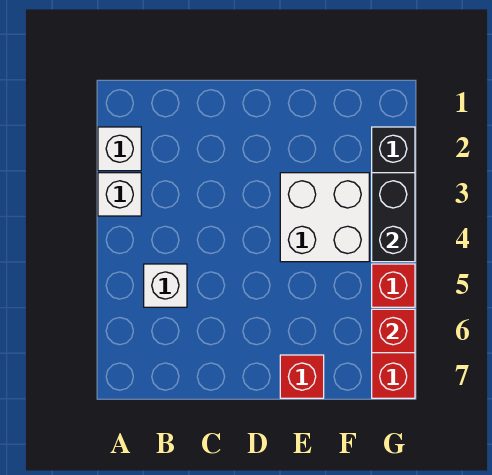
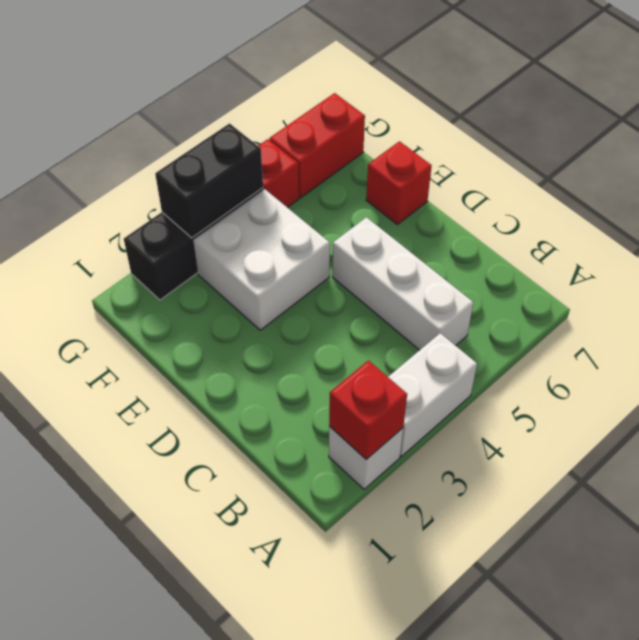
white brick A3 level 1 -> white brick A3:A4 level 1
white brick B5 level 1 -> white brick B5:D5 level 1
red brick G6 level 2 -> red brick A2 level 2

